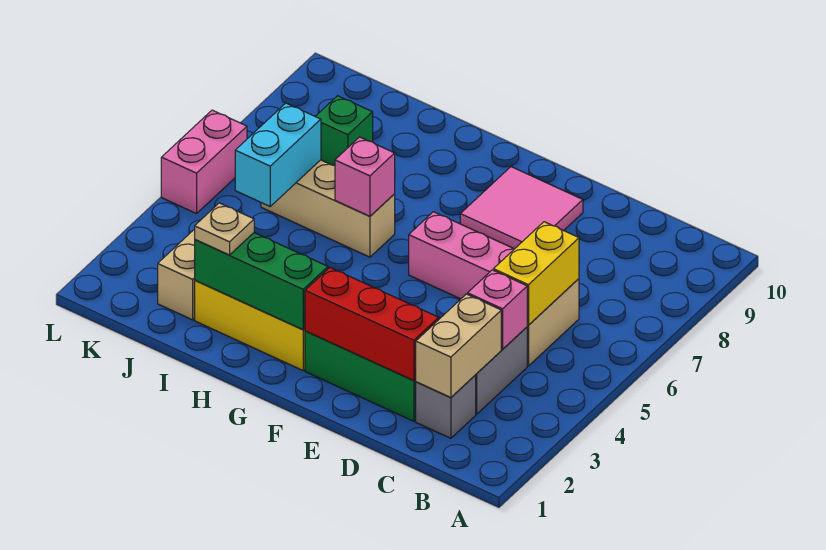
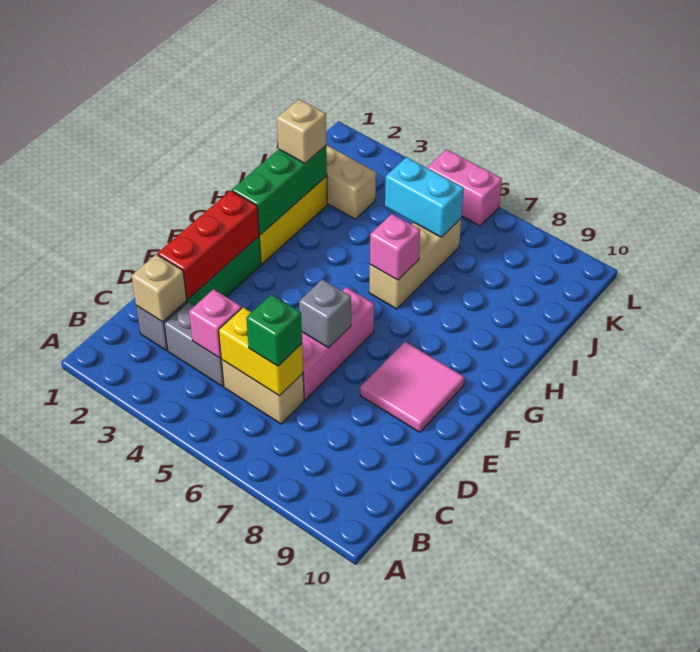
tan brick C2:C3 level 2 -> tan brick C2 level 2
none -> grey brick E6 level 2
tan plate I2 level 3 -> tan brick I2 level 3
green brick J8 level 1 -> green brick C6 level 3

